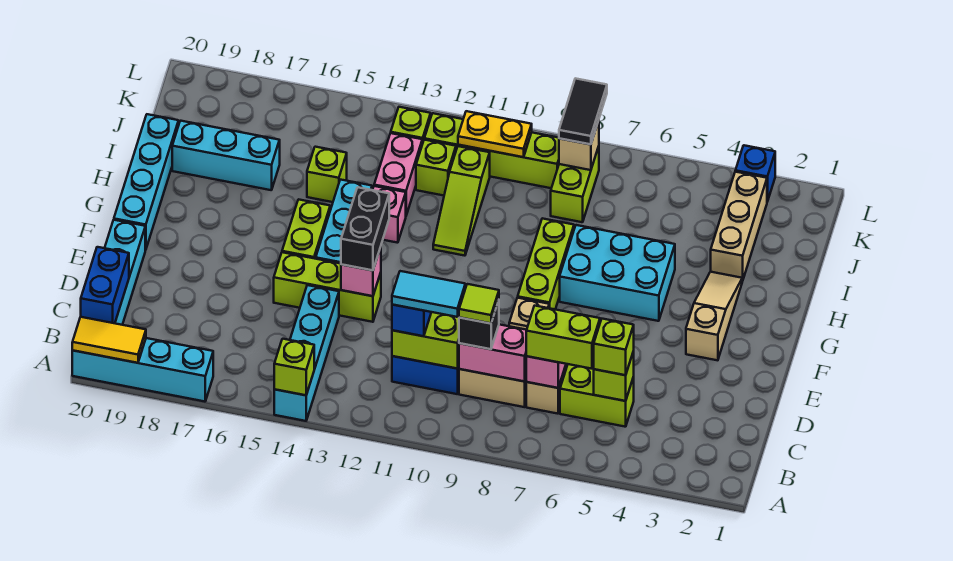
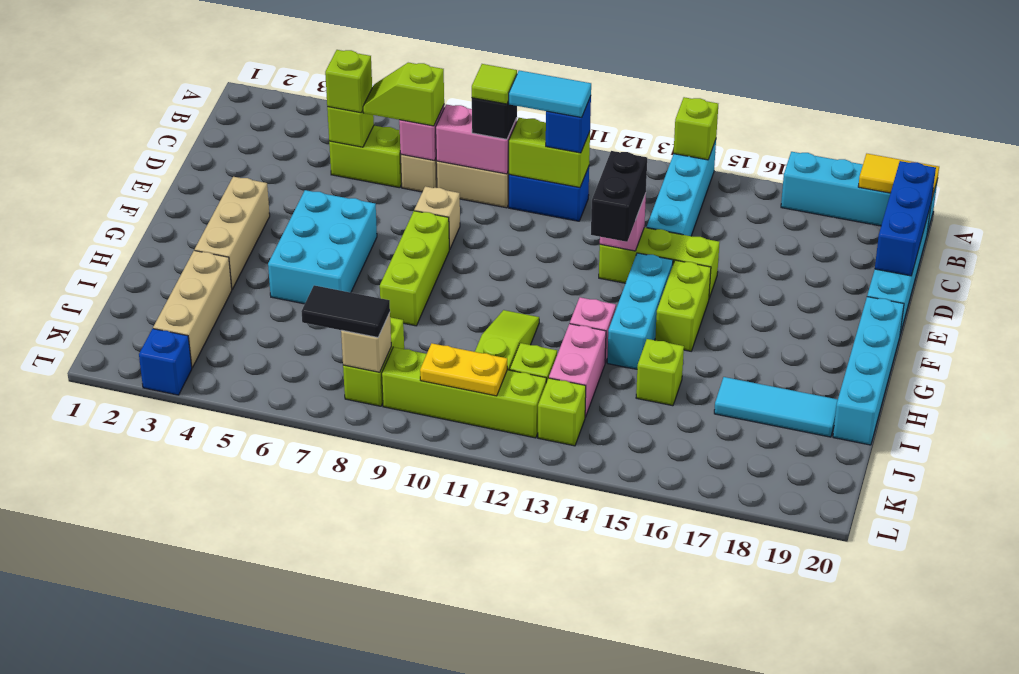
blue brick B20:C20 level 2 -> blue brick B20:D20 level 2
lime brick C6:C7 level 3 -> lime slope C6:C7 level 3 top 7
tan slope F3:H3 level 1 top F -> tan brick F3:H3 level 1
cyan brick G5:H7 level 1 -> cyan brick F5:H6 level 1
cyan brick I17:I19 level 1 -> cyan tile I17:I19 level 1
black tile K8:L8 level 3 -> black tile K7:K8 level 3

